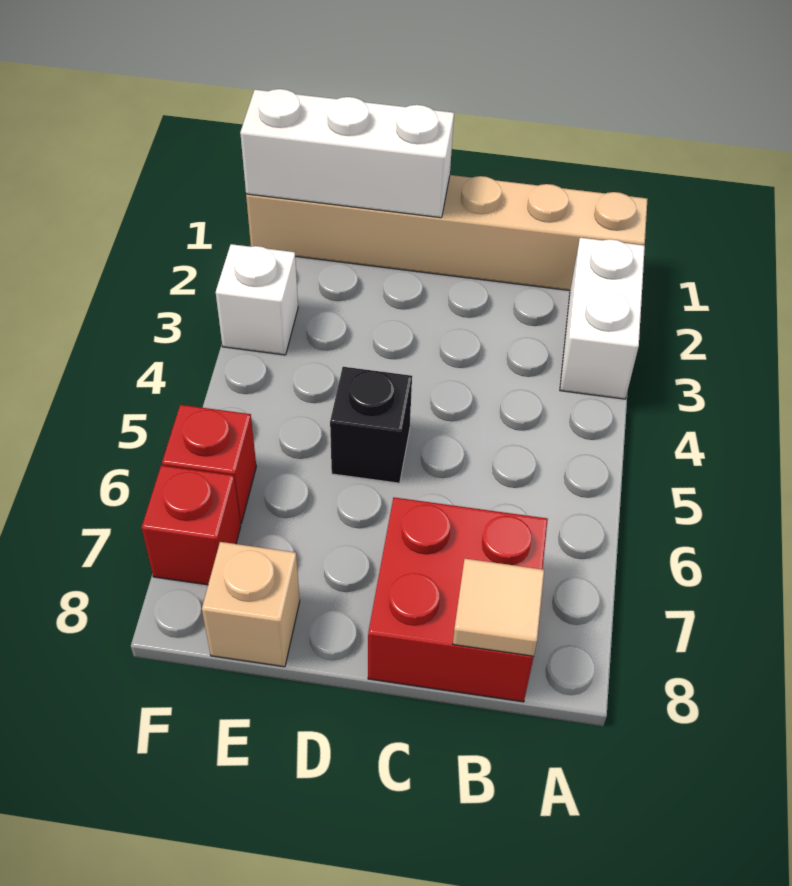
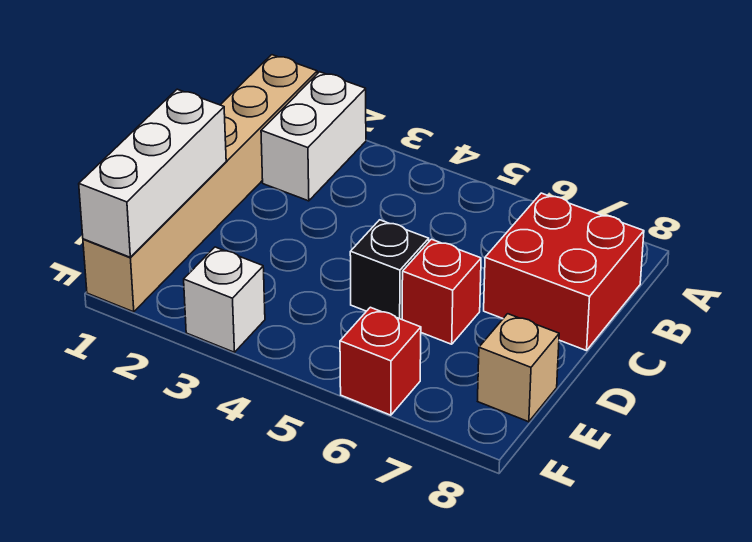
white brick A2:A3 level 1 -> white brick A2:B2 level 1
tan tile B8 level 2 -> none
red brick F7 level 1 -> red brick D6 level 1

